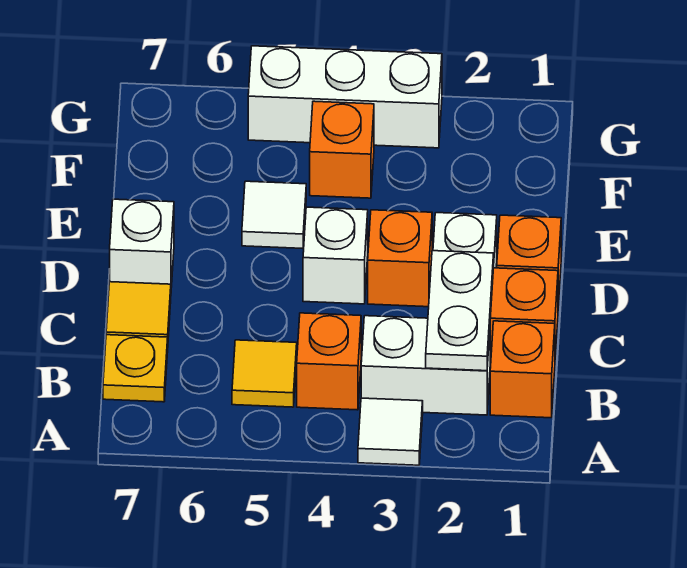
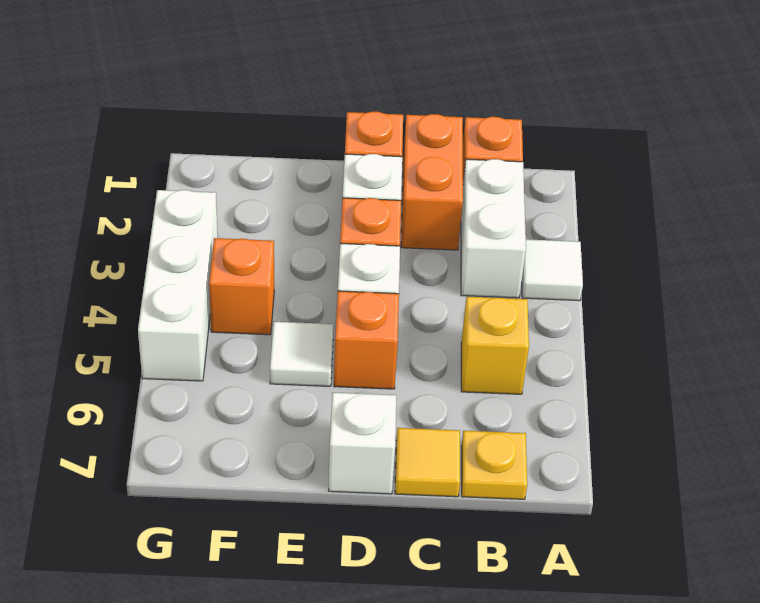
white plate B2:C2 level 2 -> none
orange brick B4 level 1 -> orange brick D5 level 1
yellow tile B5 level 1 -> yellow brick B5 level 1

